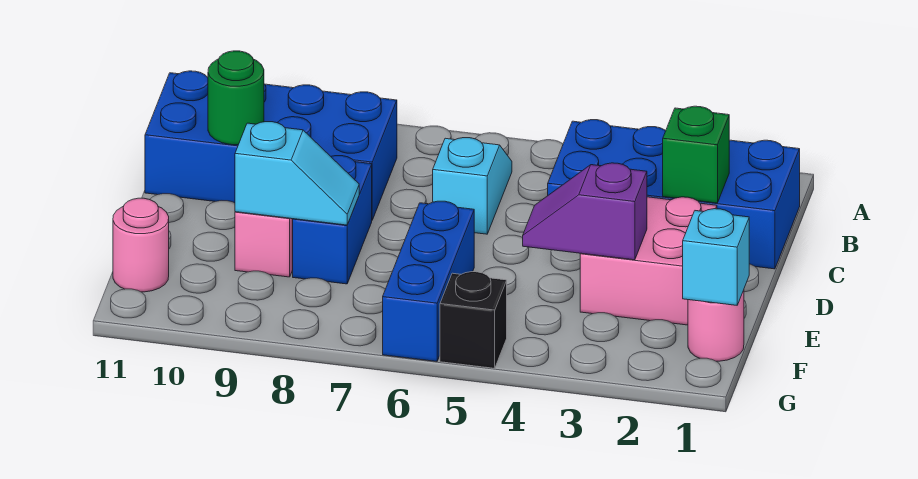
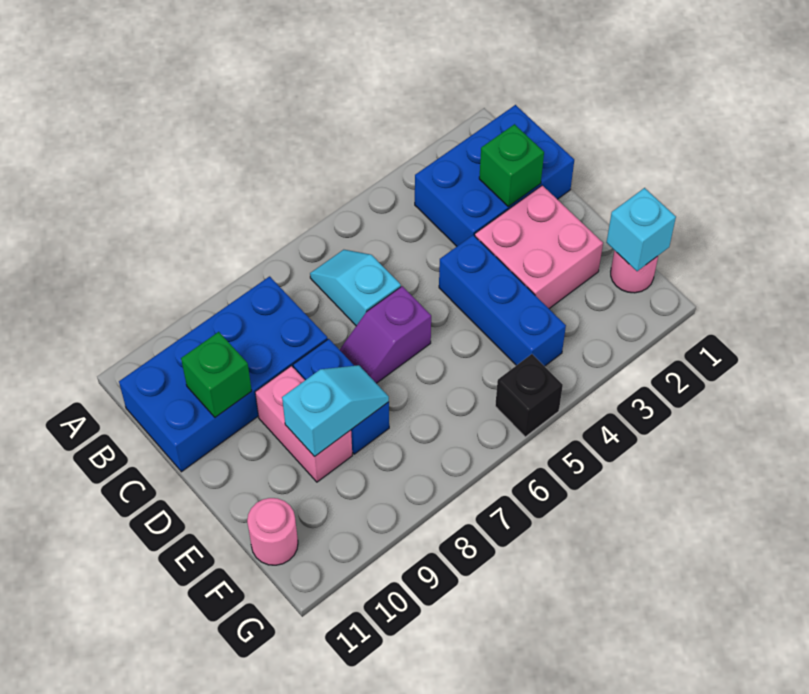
blue brick B1:C4 level 1 -> blue brick B1:C3 level 1
green round brick C10 level 2 -> green brick C10 level 2
purple slope E3:E4 level 2 top 3 -> purple slope D6:D7 level 1 top 6
blue brick E6:G6 level 1 -> blue brick D4:F4 level 1

